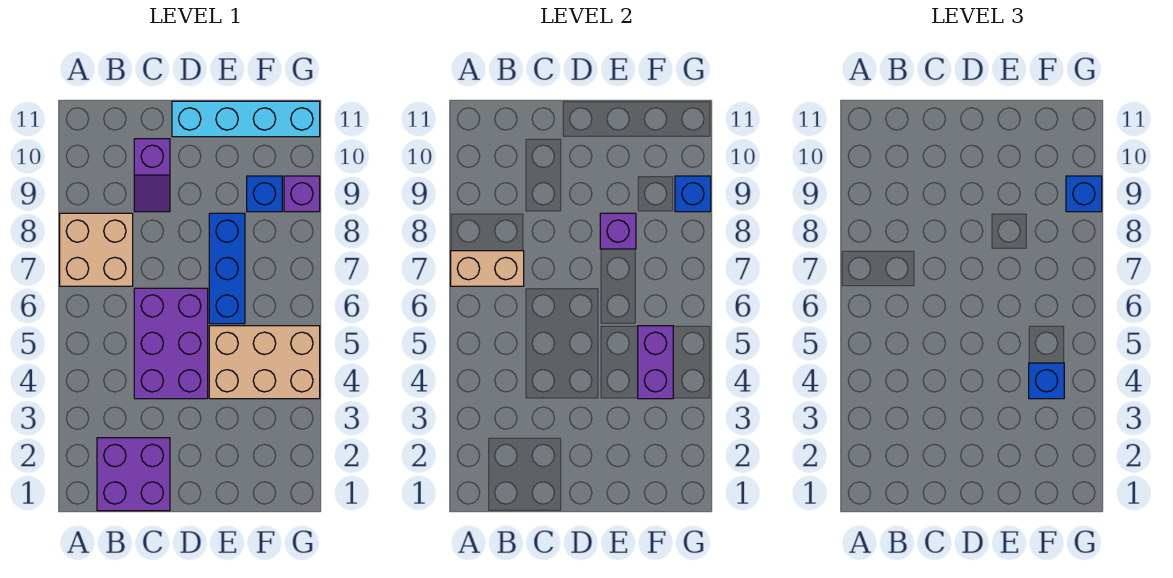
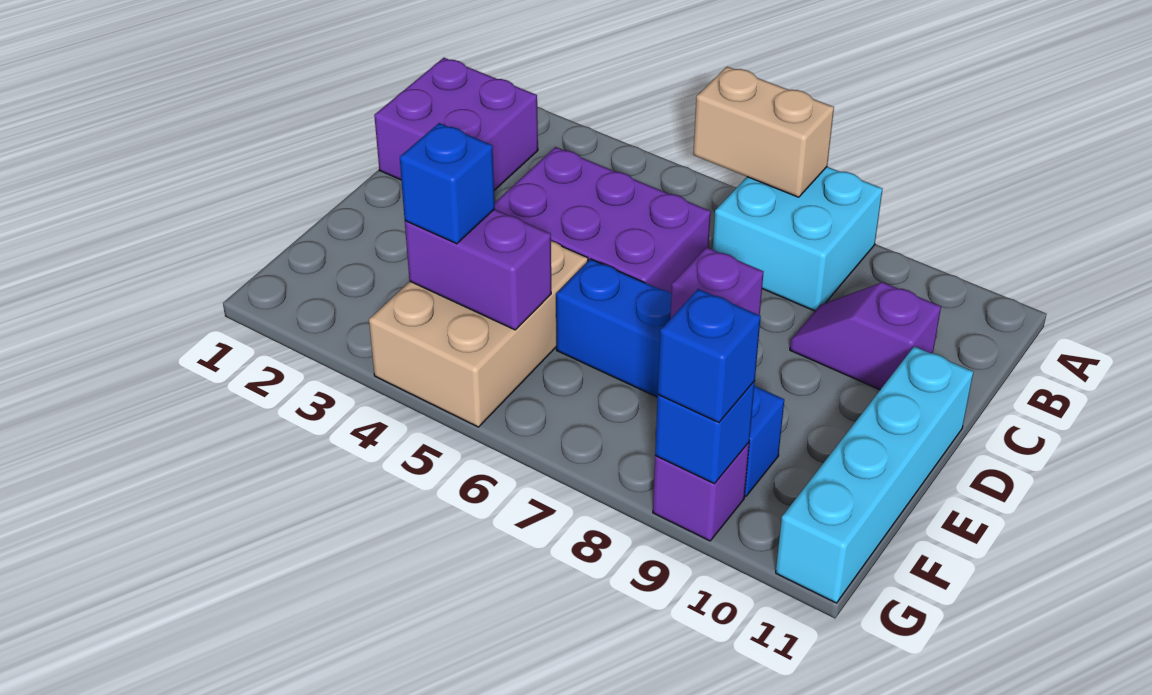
tan brick A7:B8 level 1 -> cyan brick A7:B8 level 1
tan brick A7:B7 level 2 -> tan brick A6:A7 level 2

